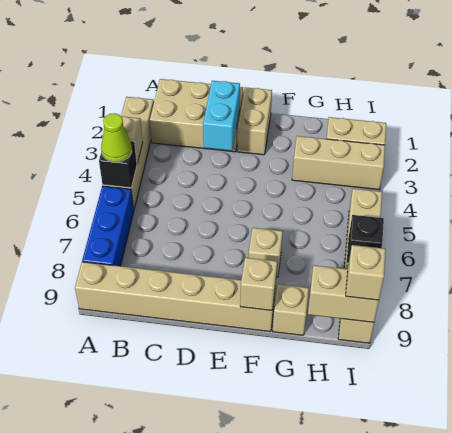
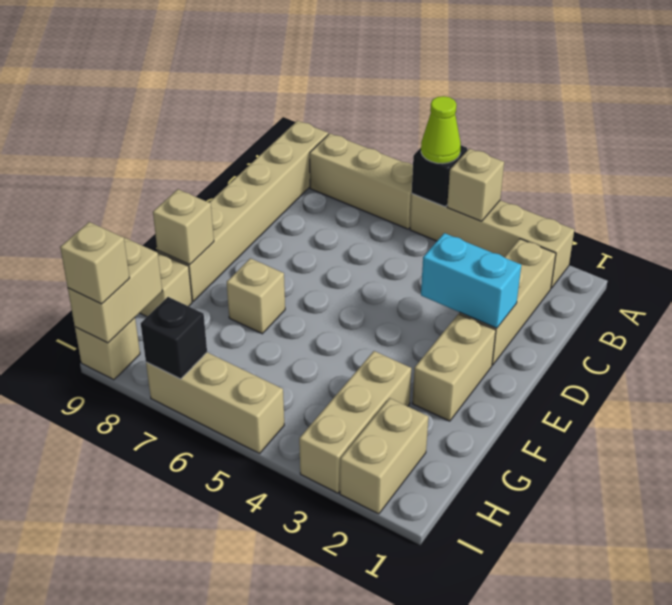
blue brick A6:A8 level 1 -> tan brick A6:A8 level 1
tan brick B1:D2 level 1 -> tan brick B2:D2 level 1
tan brick E1:E2 level 1 -> tan brick E2:F2 level 1

